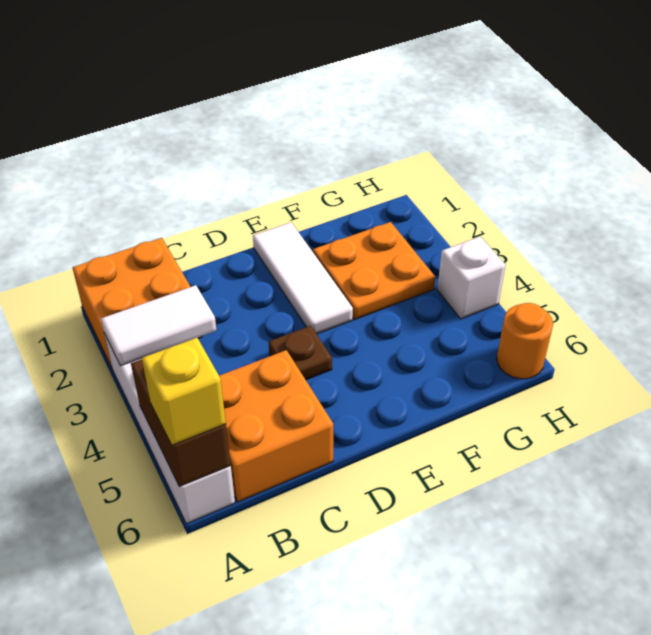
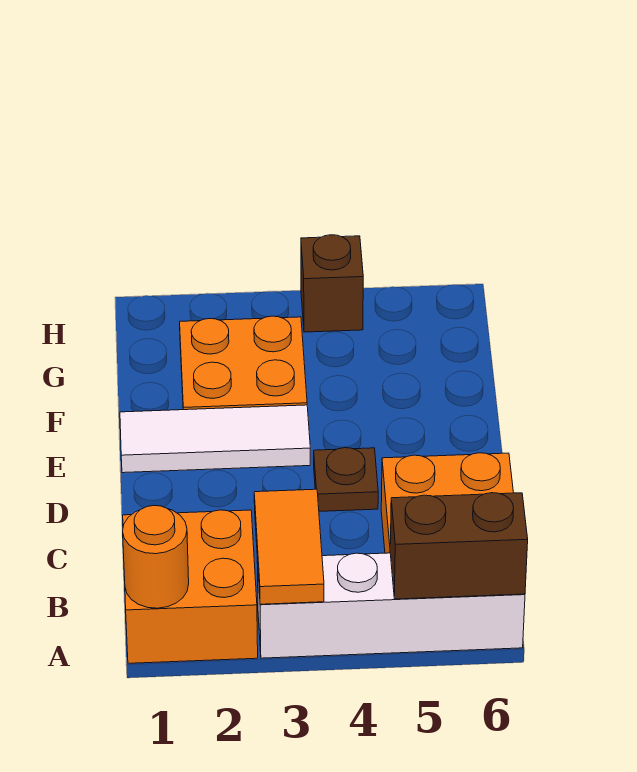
white tile A3:B3 level 2 -> orange tile A3:B3 level 2
yellow brick A6 level 3 -> none
white brick H4 level 1 -> brown brick H4 level 1
orange round brick H6 level 1 -> orange round brick A1 level 2

